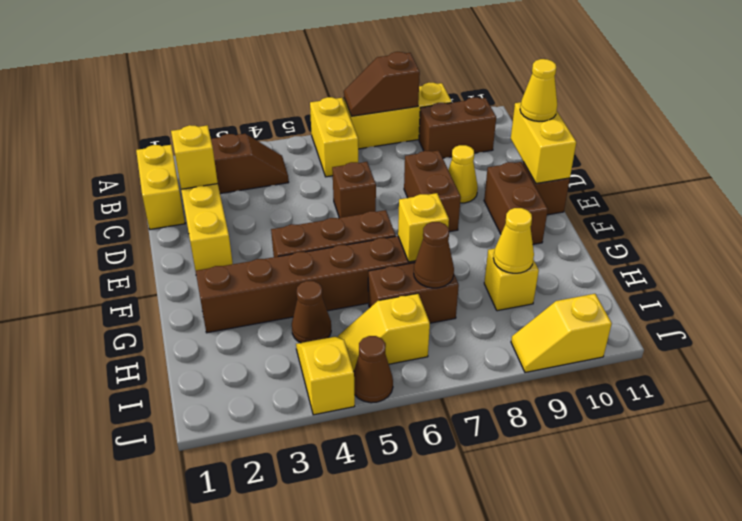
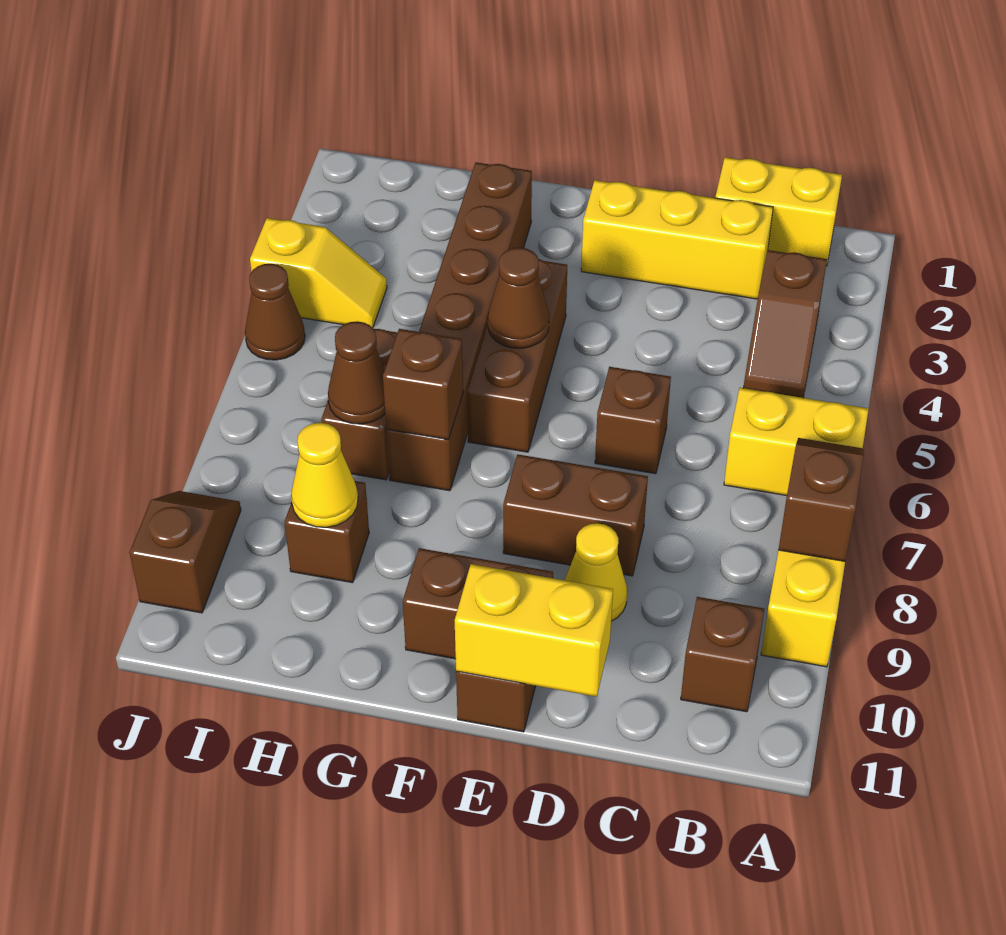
brown brick B9:B10 level 1 -> brown brick B10 level 1
yellow brick C2 level 2 -> none
yellow cone D11 level 3 -> none
yellow brick G7 level 2 -> brown brick G7 level 2
brown cone H4 level 1 -> brown cone F5 level 2
yellow brick H9 level 1 -> brown brick H9 level 1
yellow slope I5:I6 level 1 top 6 -> none
yellow slope J9:J10 level 1 top 10 -> brown slope J9:J10 level 1 top 10

